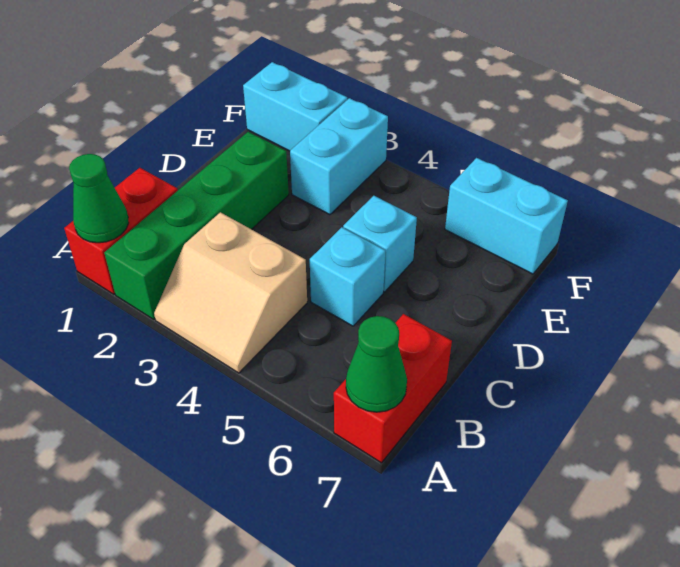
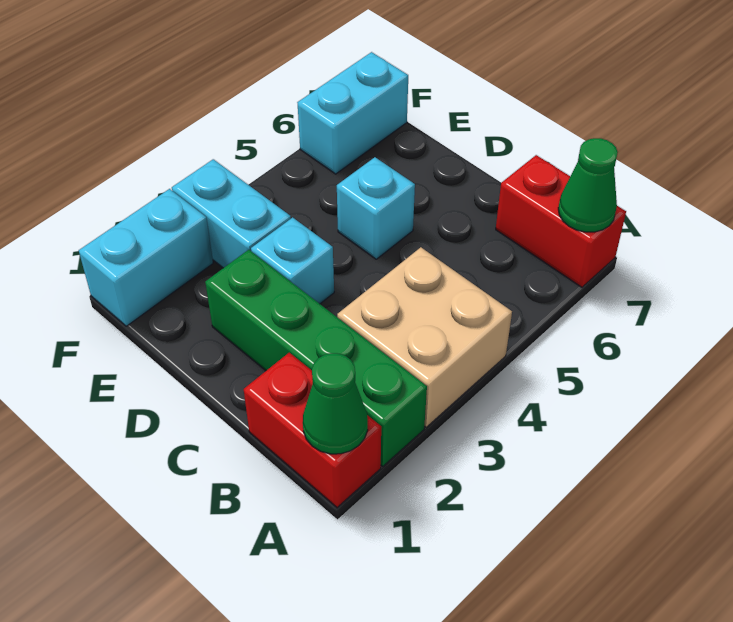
tan slope A3:B4 level 1 top B -> tan brick A3:B4 level 1
cyan brick C5 level 1 -> cyan brick D3 level 1

